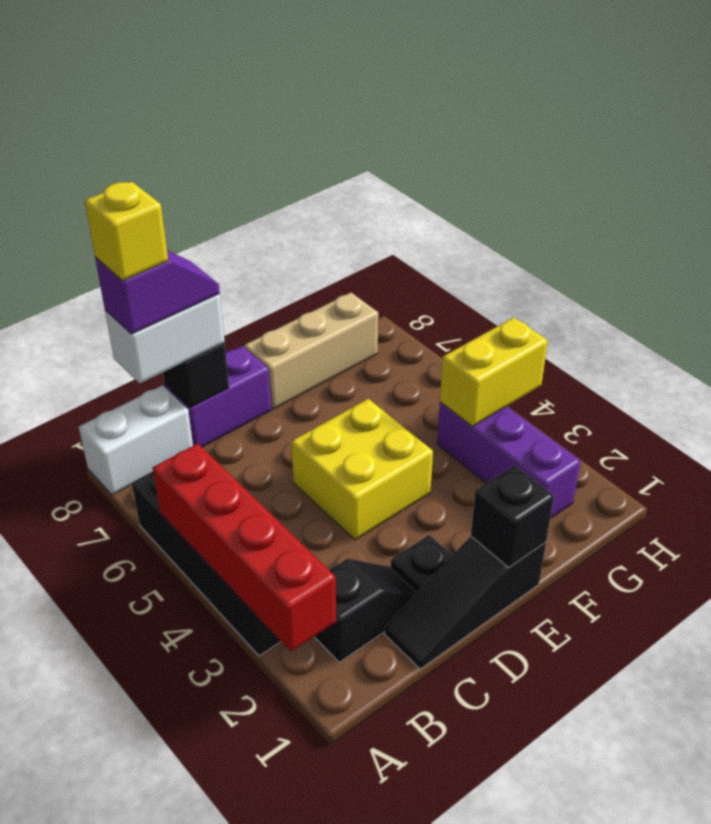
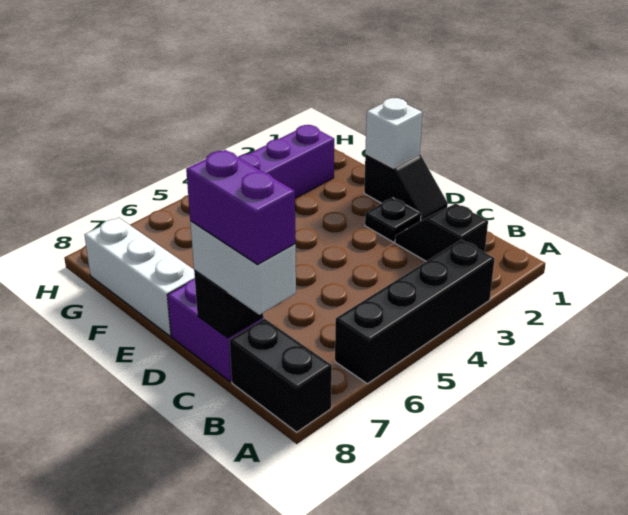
red brick A2:A5 level 2 -> none
white brick A8:B8 level 1 -> black brick A8:B8 level 1
purple slope B8:C8 level 4 top B -> purple brick B8:C8 level 4
yellow brick B8 level 5 -> none
black slope C1:E1 level 1 top E -> black slope D1:E1 level 1 top E
yellow brick D4:E5 level 1 -> none
black brick E1 level 2 -> white brick E1 level 2
tan brick E8:G8 level 1 -> white brick E8:G8 level 1
yellow brick G4:H4 level 2 -> none

